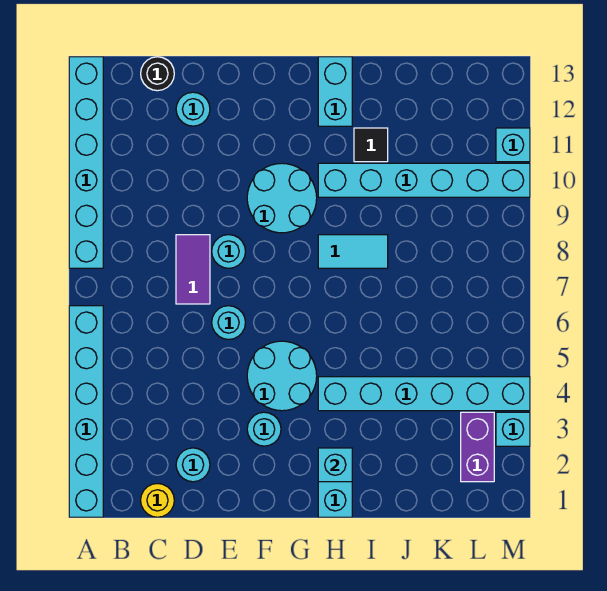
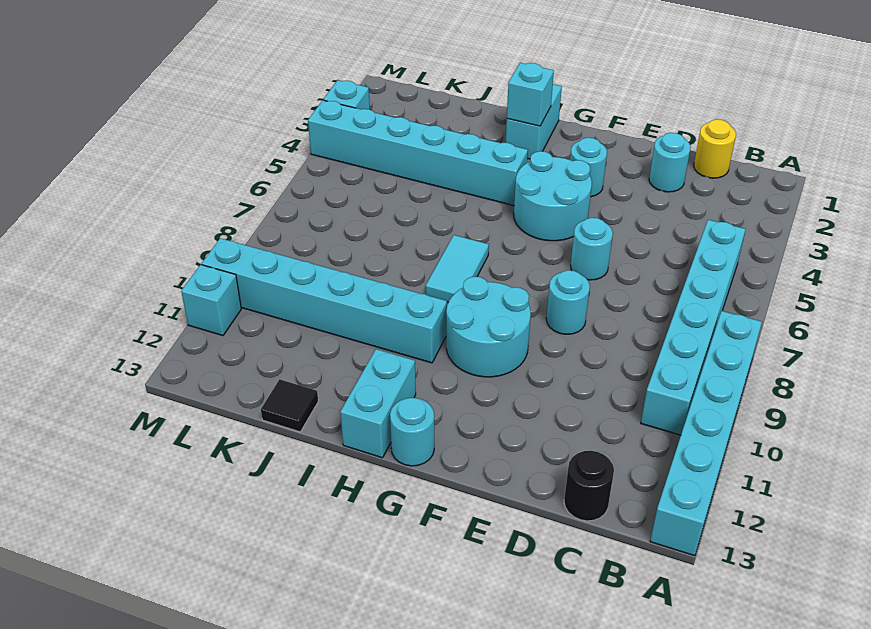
cyan brick A1:A6 level 1 -> cyan brick B5:B10 level 1
purple tile D7:D8 level 1 -> none
cyan round brick D12 level 1 -> cyan round brick G13 level 1
cyan tile H8:I8 level 1 -> cyan tile H7:H8 level 1
black tile I11 level 1 -> black tile J13 level 1
purple brick L2:L3 level 1 -> none

